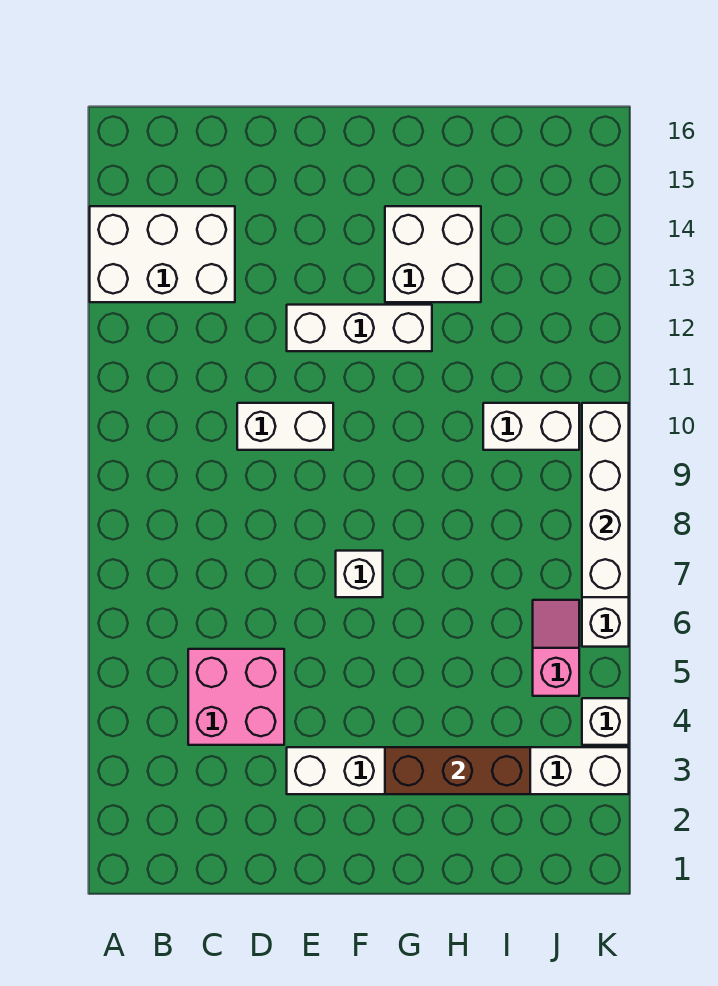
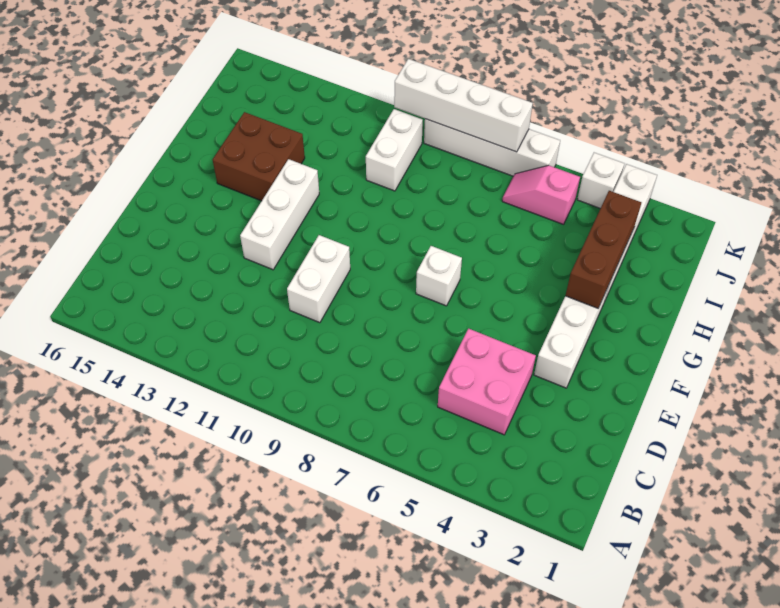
white brick A13:C14 level 1 -> none
white brick G13:H14 level 1 -> brown brick G13:H14 level 1

